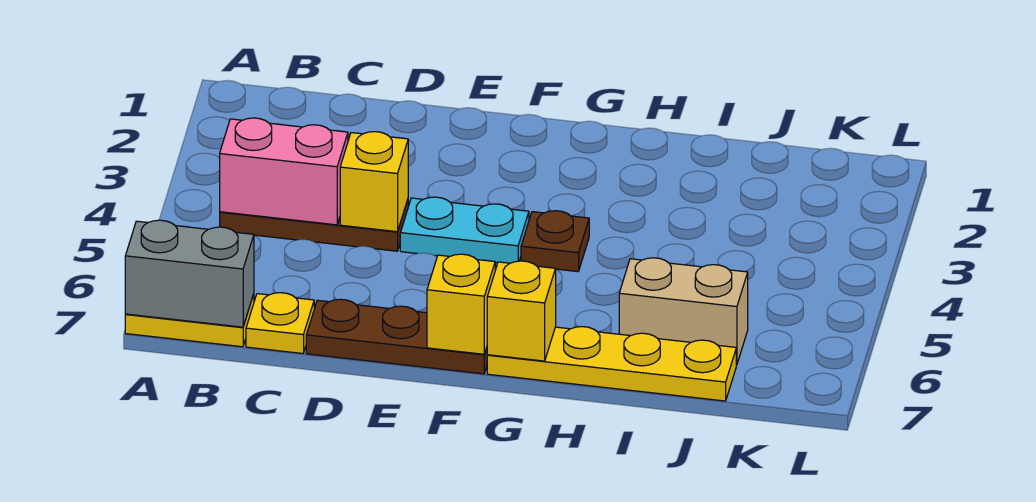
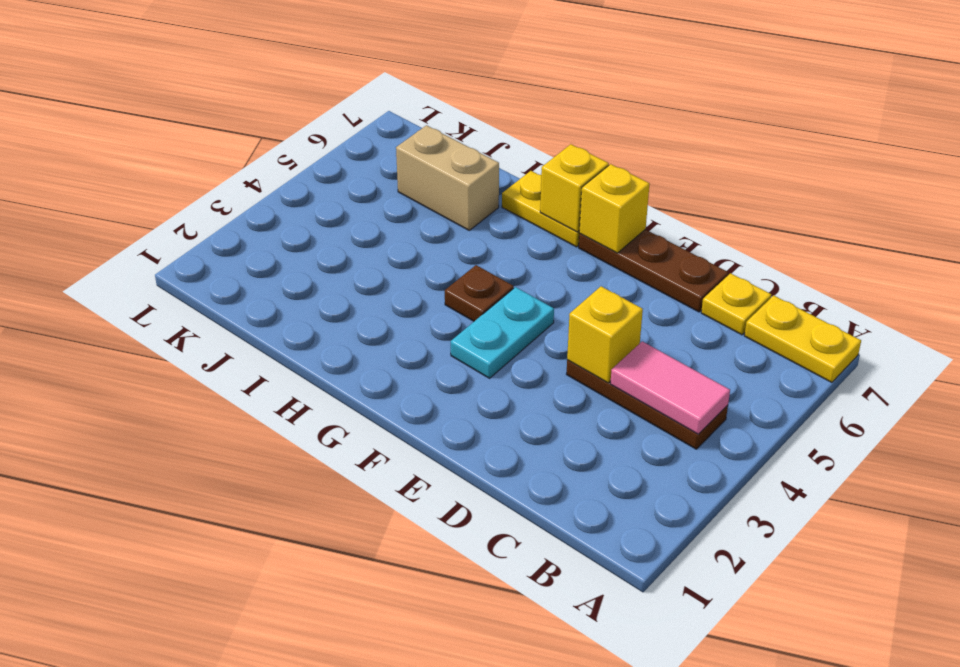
grey brick A7:B7 level 2 -> none
pink brick B4:C4 level 2 -> pink tile B4:C4 level 2
cyan plate E4:F4 level 1 -> cyan plate F3:F4 level 1
yellow plate G7:J7 level 1 -> yellow plate G7:H7 level 1

